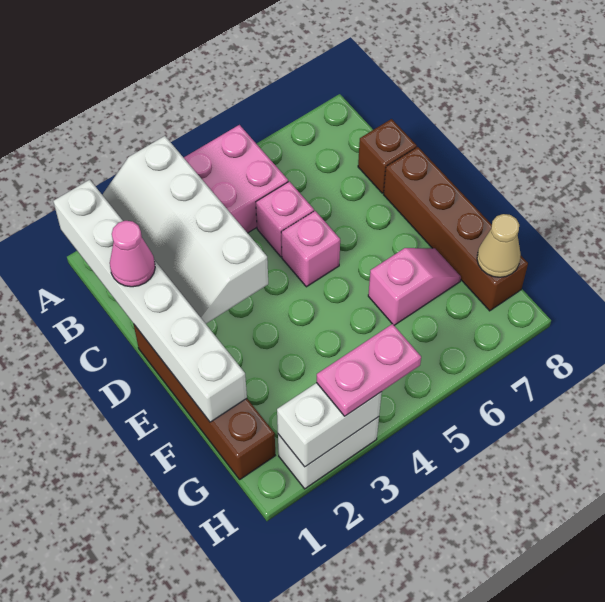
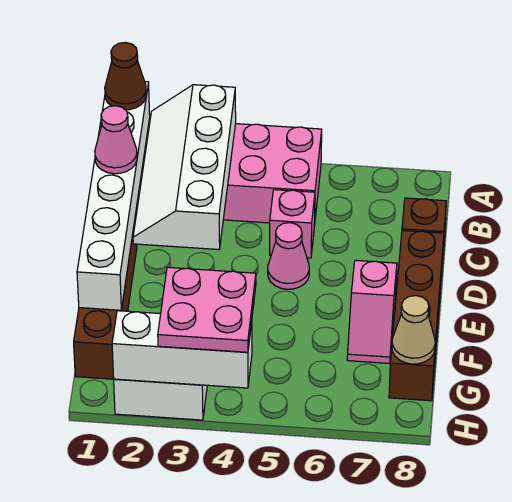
none -> brown cone A1 level 3
pink brick D5 level 1 -> pink cone D5 level 1
pink slope F6:F7 level 1 top 6 -> pink slope E7:F7 level 1 top E
white brick H2:H3 level 2 -> white brick H2:H4 level 2
pink plate H3:H4 level 3 -> pink plate G3:H4 level 3

